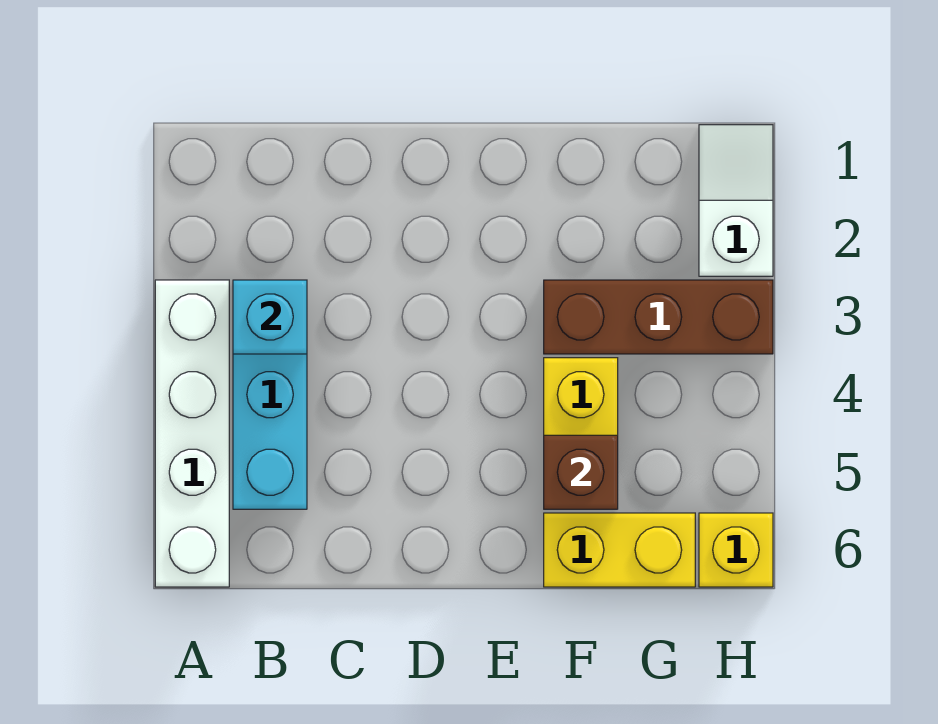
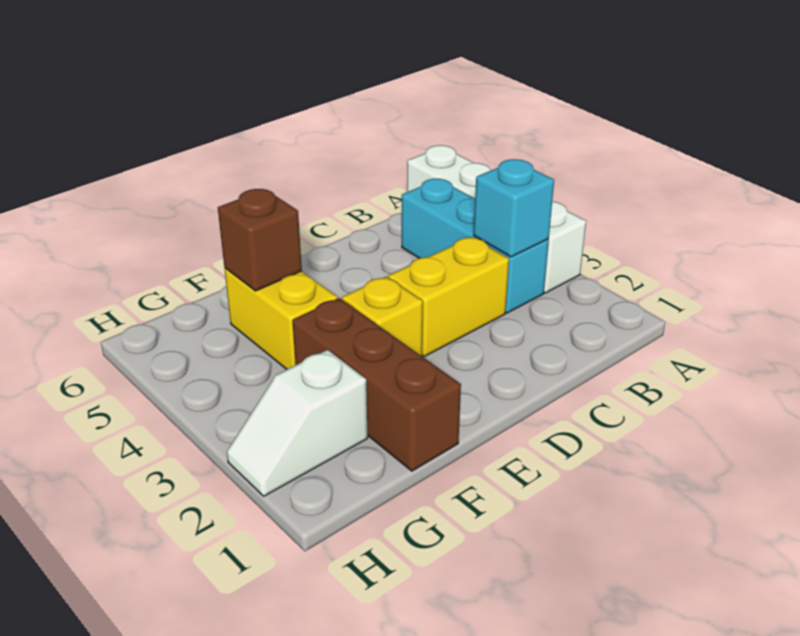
brown brick F3:H3 level 1 -> brown brick F1:F3 level 1
yellow brick F6:G6 level 1 -> yellow brick C3:D3 level 1
white slope H1:H2 level 1 top 2 -> white slope G2:H2 level 1 top G
yellow brick H6 level 1 -> yellow brick E3 level 1

